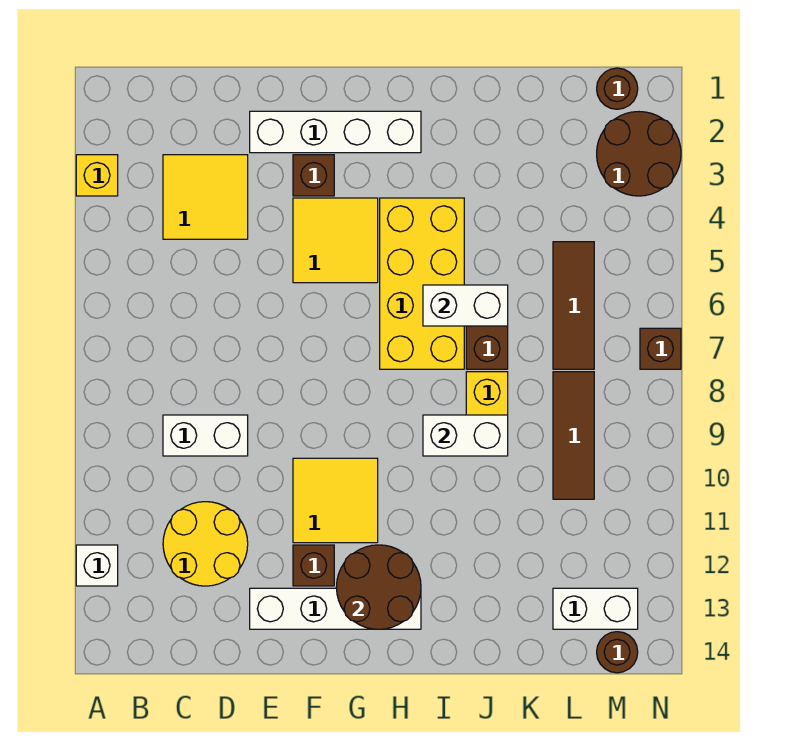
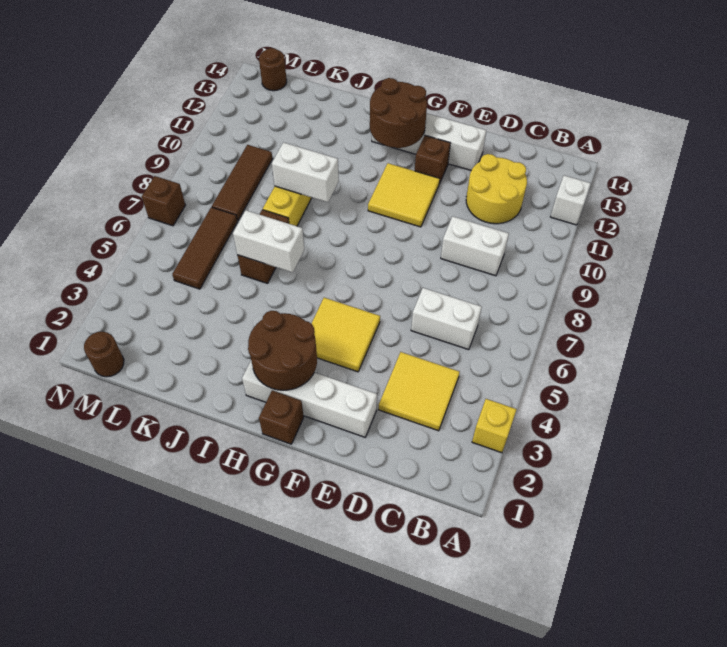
brown brick F3 level 1 -> brown brick G1 level 1
yellow brick H4:I7 level 1 -> none
white brick L13:M13 level 1 -> white brick C6:D6 level 1
brown round brick M2:N3 level 1 -> brown round brick G2:H3 level 2

